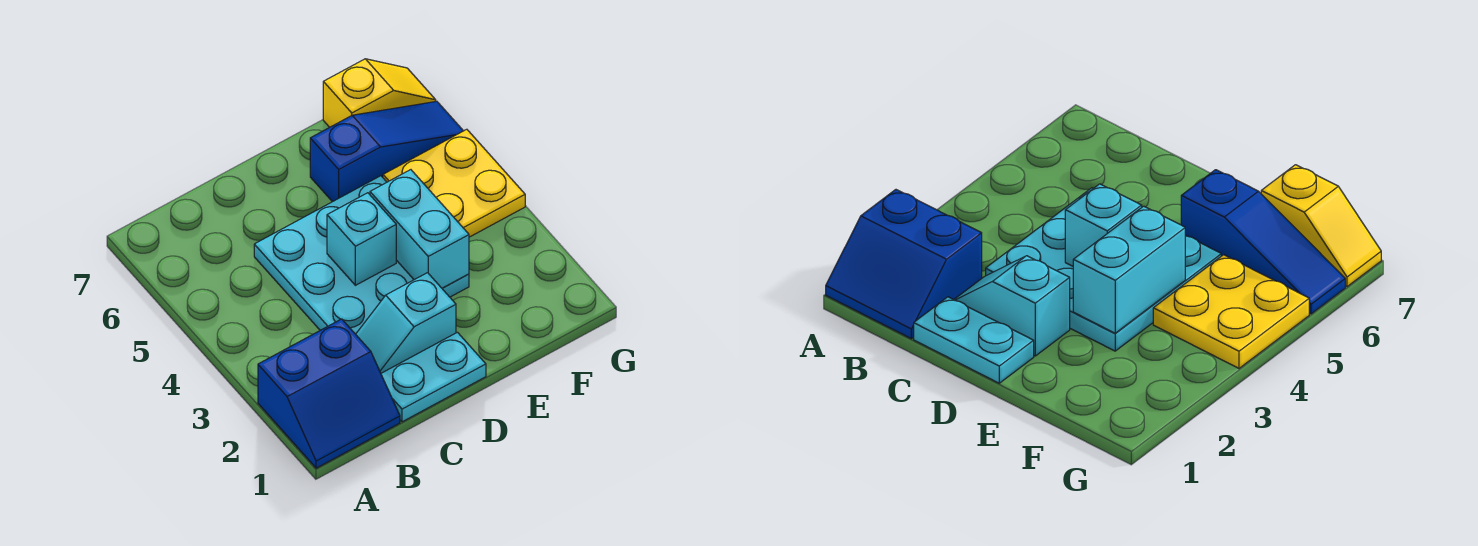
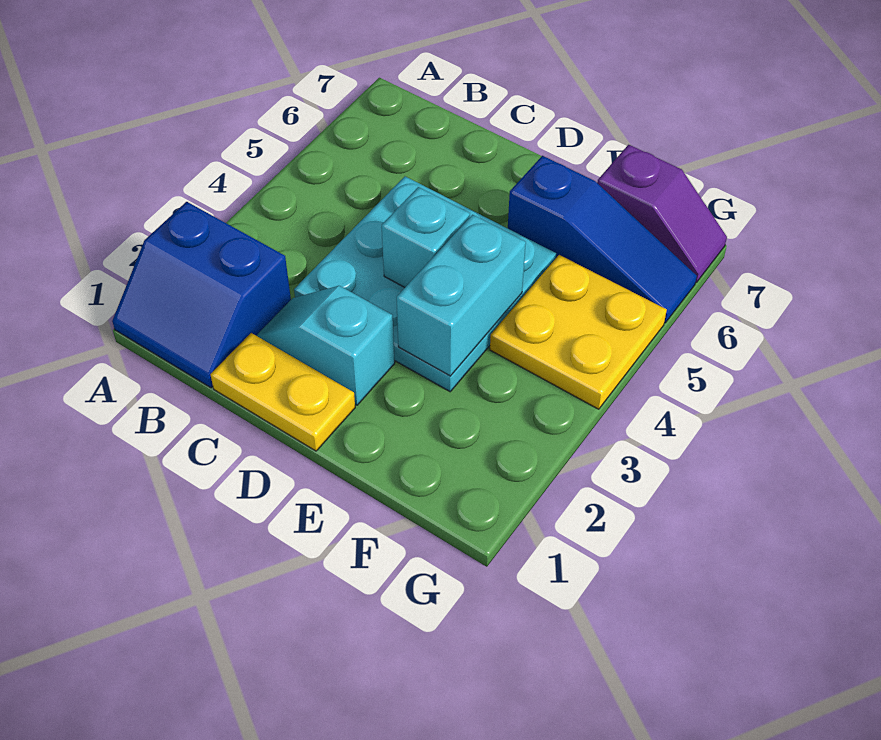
cyan plate C1:D1 level 1 -> yellow plate C1:D1 level 1
yellow slope F7:G7 level 1 top F -> purple slope F7:G7 level 1 top F

